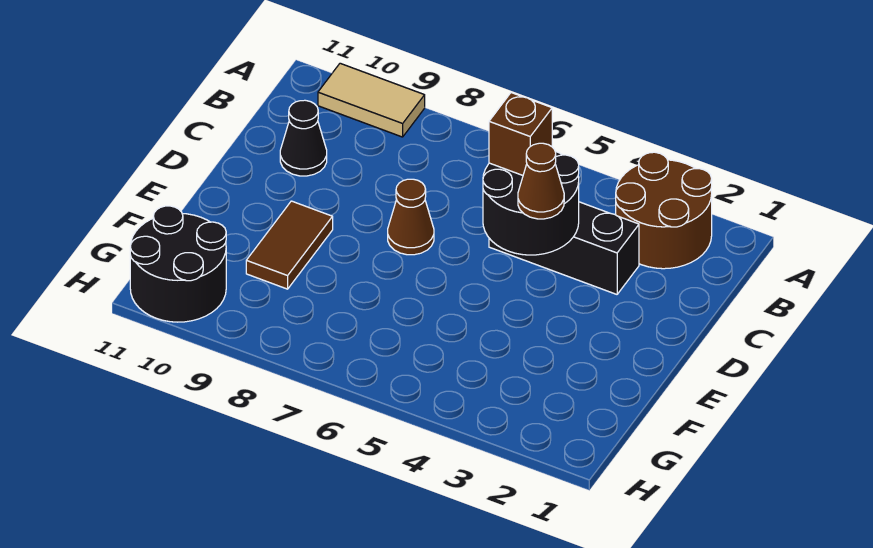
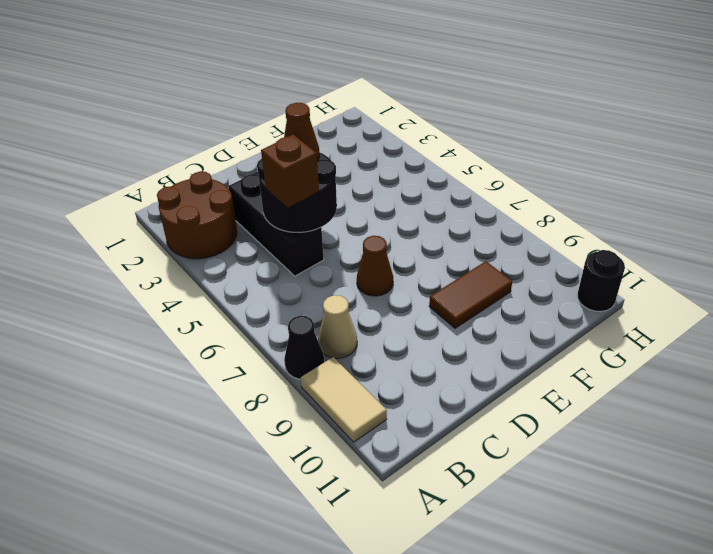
none -> tan cone B8 level 1
black cone C10 level 1 -> black cone A8 level 1
black round brick G10:H11 level 1 -> black round brick H11 level 1

